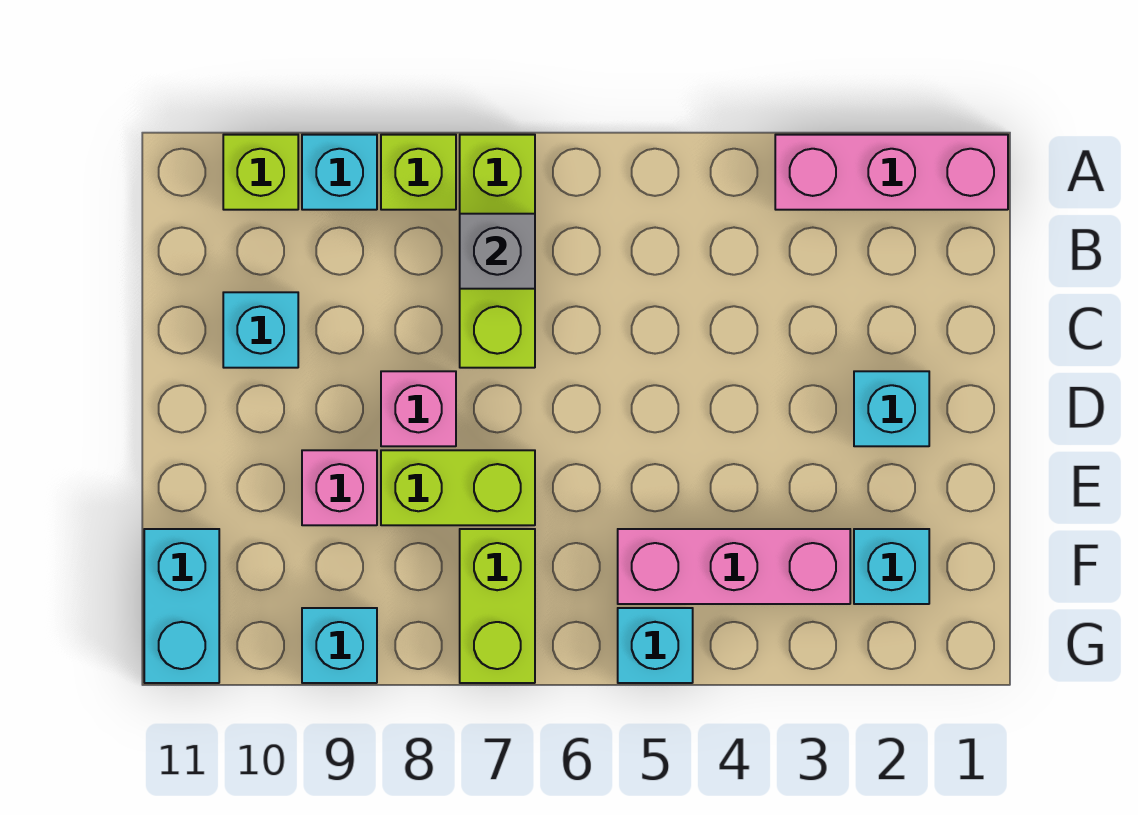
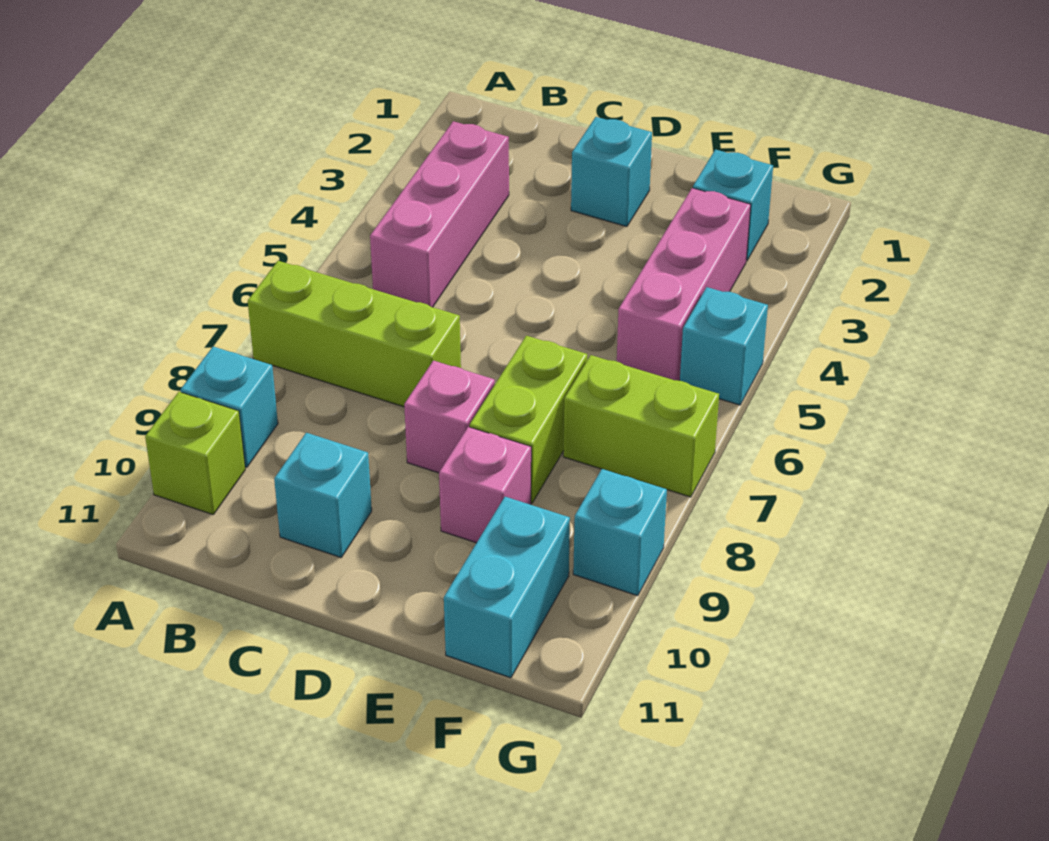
pink brick A1:A3 level 1 -> pink brick B3:B5 level 1
lime brick A8 level 1 -> none
grey brick B7 level 2 -> none
cyan brick F11:G11 level 1 -> cyan brick F10:F11 level 1

